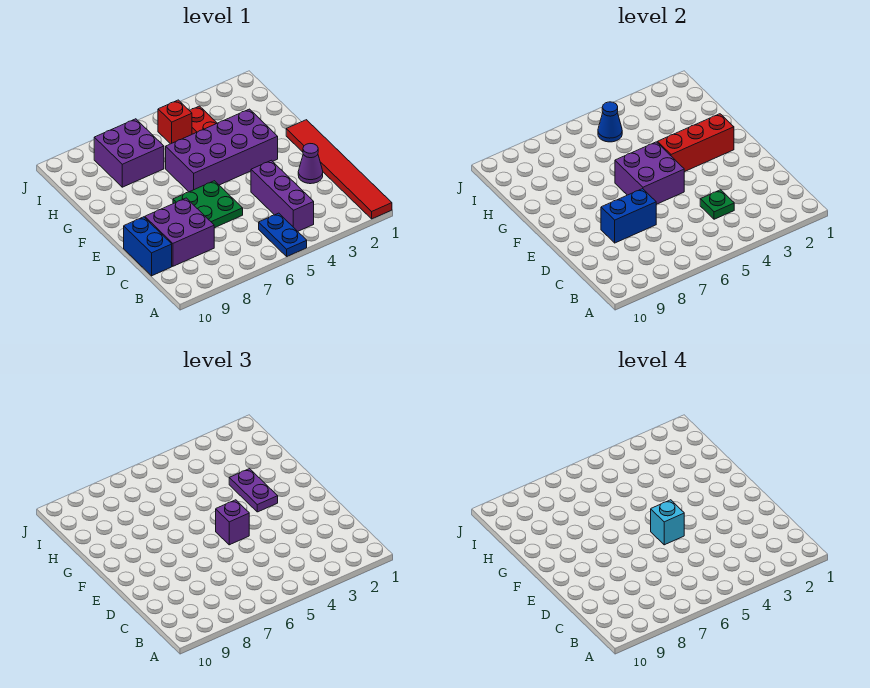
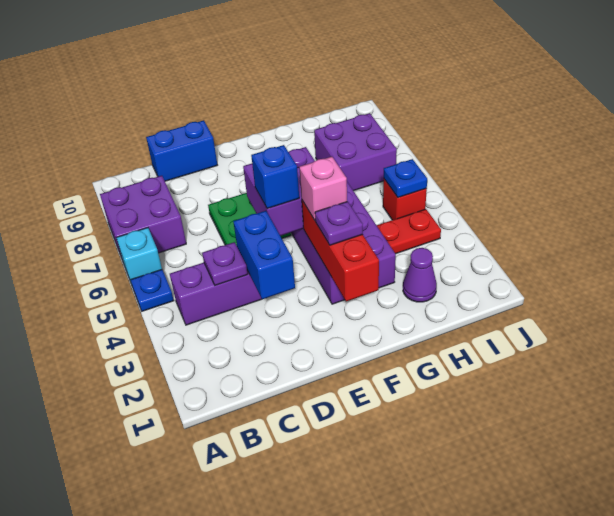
red tile A1:F1 level 1 -> none
blue plate A5:B5 level 1 -> blue plate A5 level 1
green plate C4 level 2 -> purple plate C4 level 2
purple brick C8:D9 level 1 -> purple brick A7:B8 level 1
purple cone D2 level 1 -> purple cone H2 level 1
blue brick D7:D8 level 2 -> blue brick D3:D4 level 2
purple brick E5 level 3 -> blue brick E5 level 3
cyan brick E5 level 4 -> cyan brick A6 level 1
purple plate F3:G3 level 3 -> purple plate F3 level 3
none -> pink brick F4 level 3
blue cone I5 level 2 -> blue plate I5 level 2

